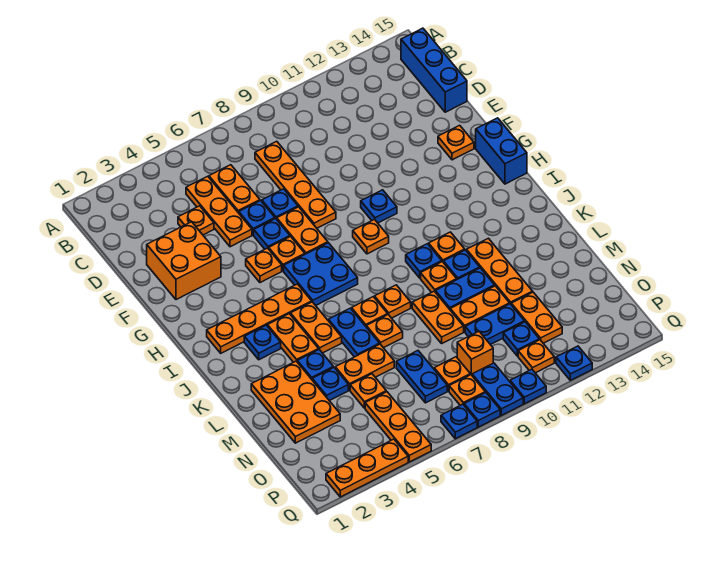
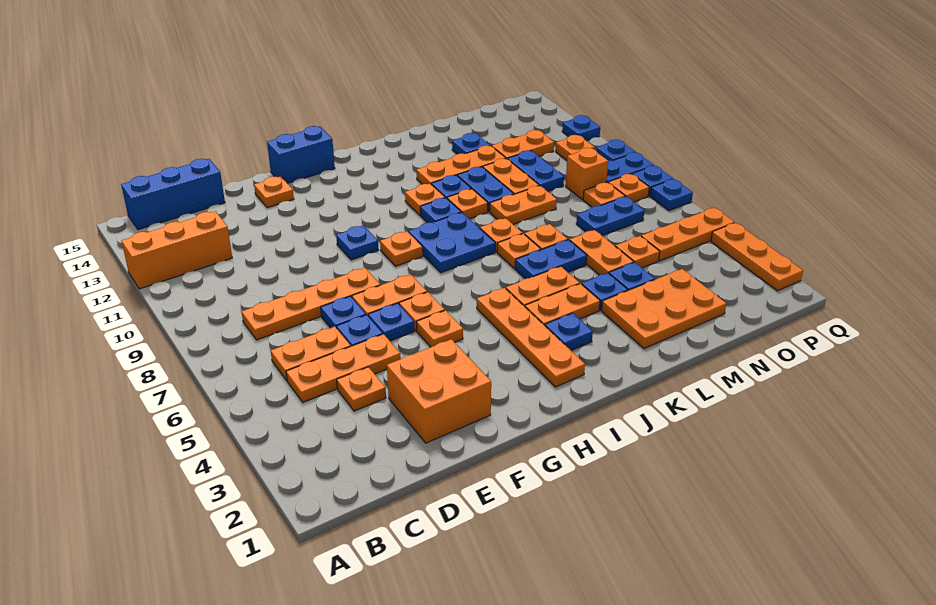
none -> orange brick A12:C12 level 1
blue plate H6:I7 level 1 -> blue plate I8:J9 level 1
blue plate O11 level 1 -> blue plate M13 level 1

